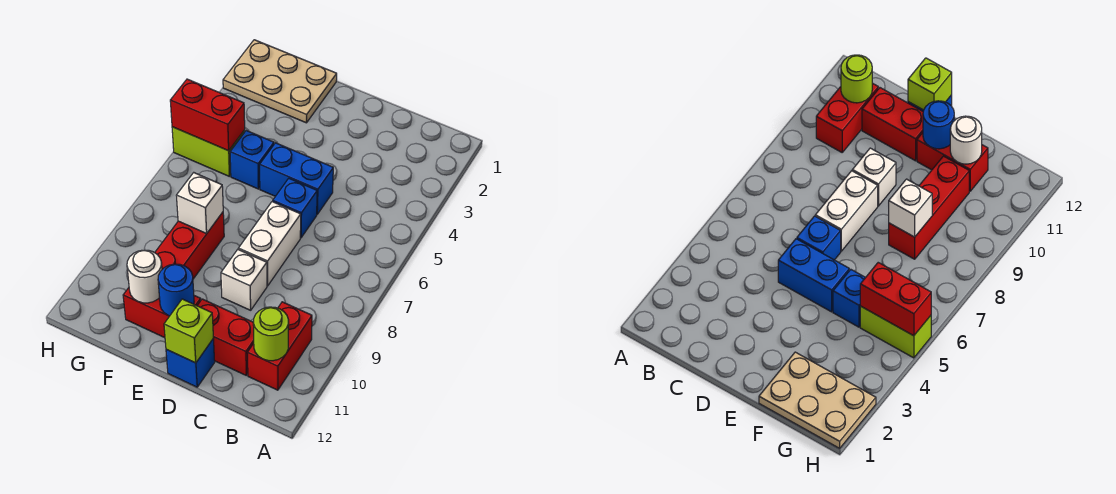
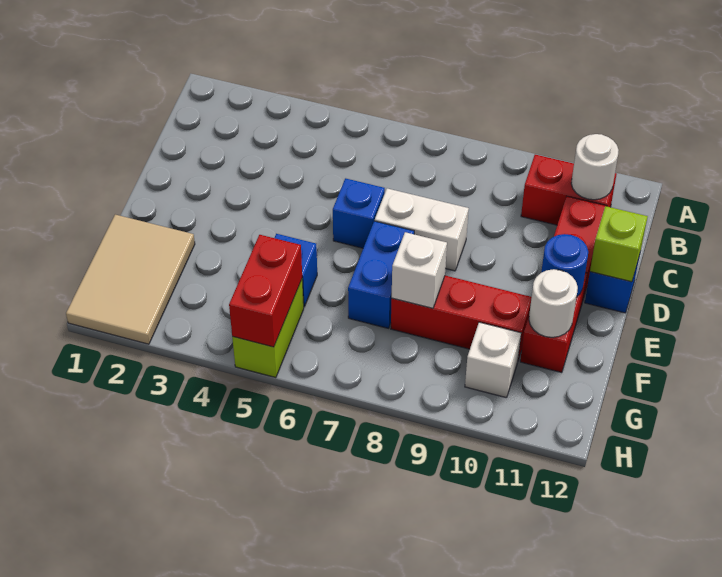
lime round brick B11 level 2 -> white round brick B11 level 2
blue brick D5:E5 level 1 -> blue brick E7:F7 level 1
white brick D9 level 1 -> white brick G10 level 1
tan plate F1:H2 level 1 -> tan tile F1:H2 level 1

